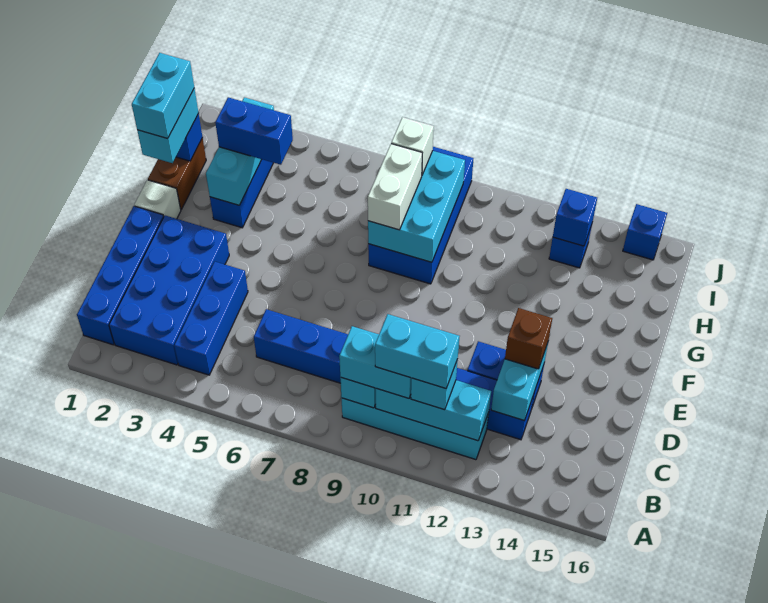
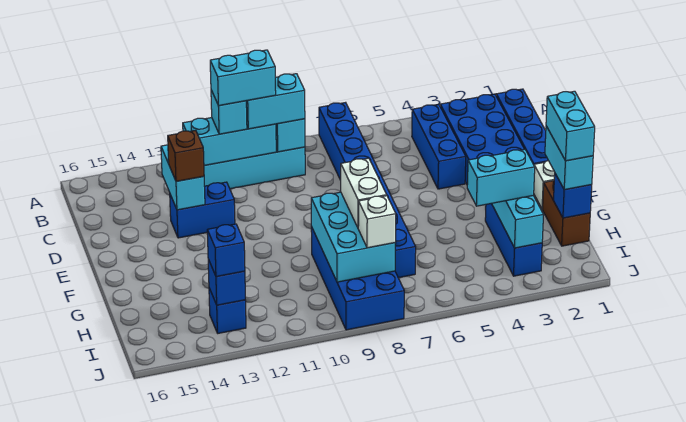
blue brick C6:C13 level 1 -> blue brick A7:H7 level 1
blue brick H3:H4 level 3 -> cyan brick H3:H4 level 3
blue brick J15 level 1 -> blue brick I13 level 3

